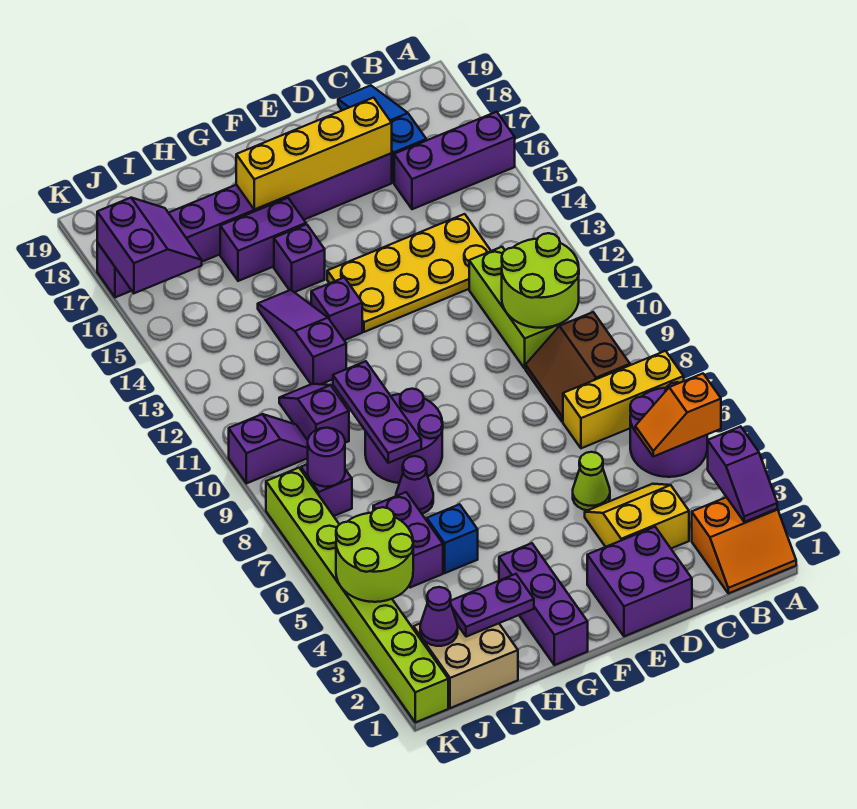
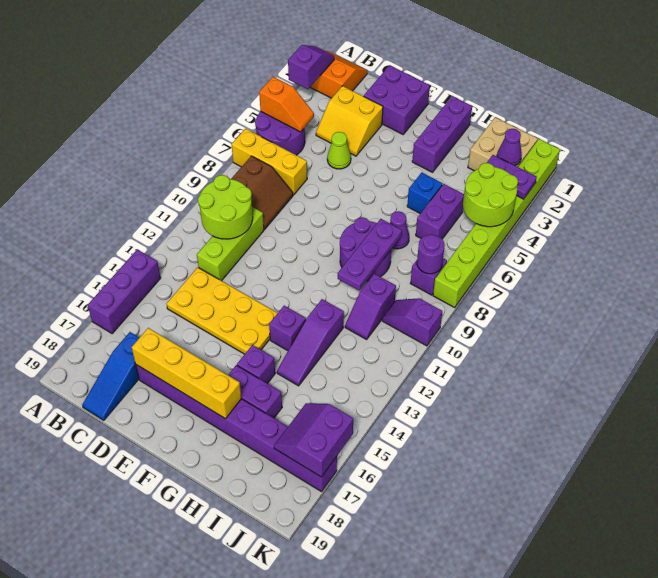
purple brick A16:C16 level 1 -> purple brick A14:A16 level 1
purple plate H2:I2 level 2 -> purple plate J3:K3 level 2

